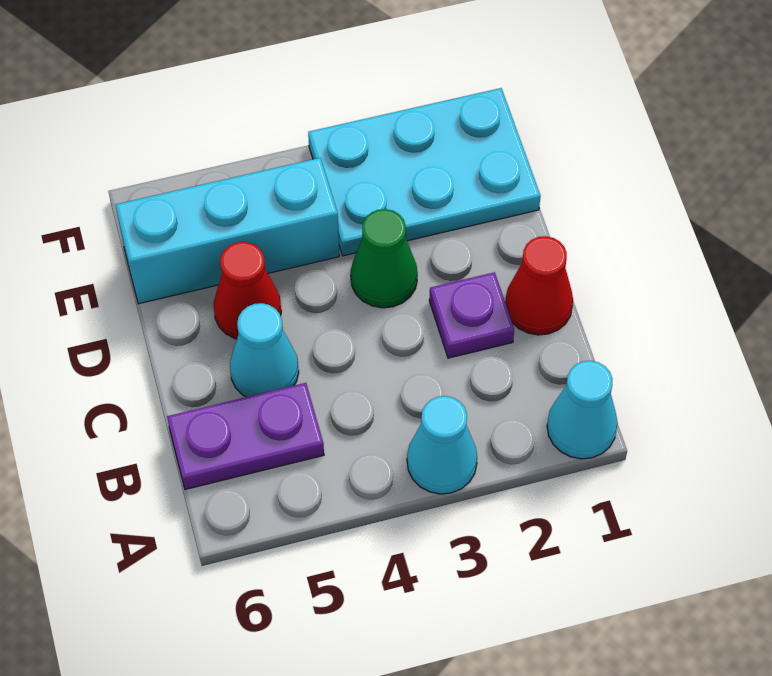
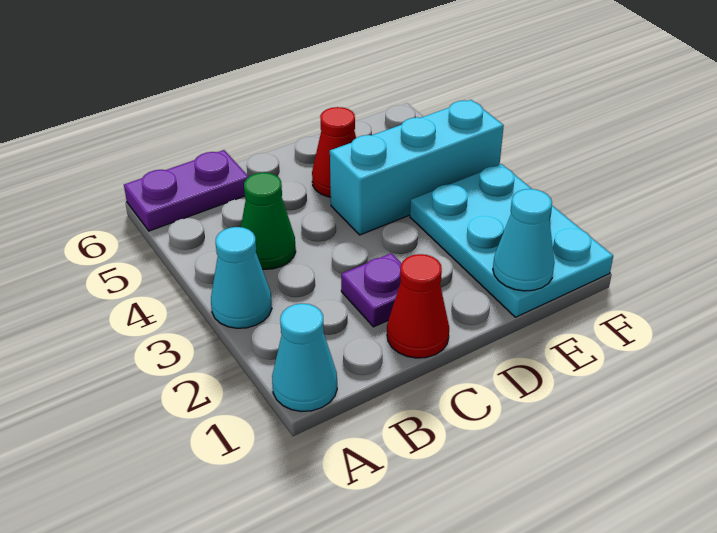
purple plate B5:B6 level 1 -> purple plate A6:B6 level 1
cyan cone C5 level 1 -> cyan cone E1 level 2
green cone D3 level 1 -> green cone B4 level 1
cyan brick E4:E6 level 1 -> cyan brick D4:F4 level 1

